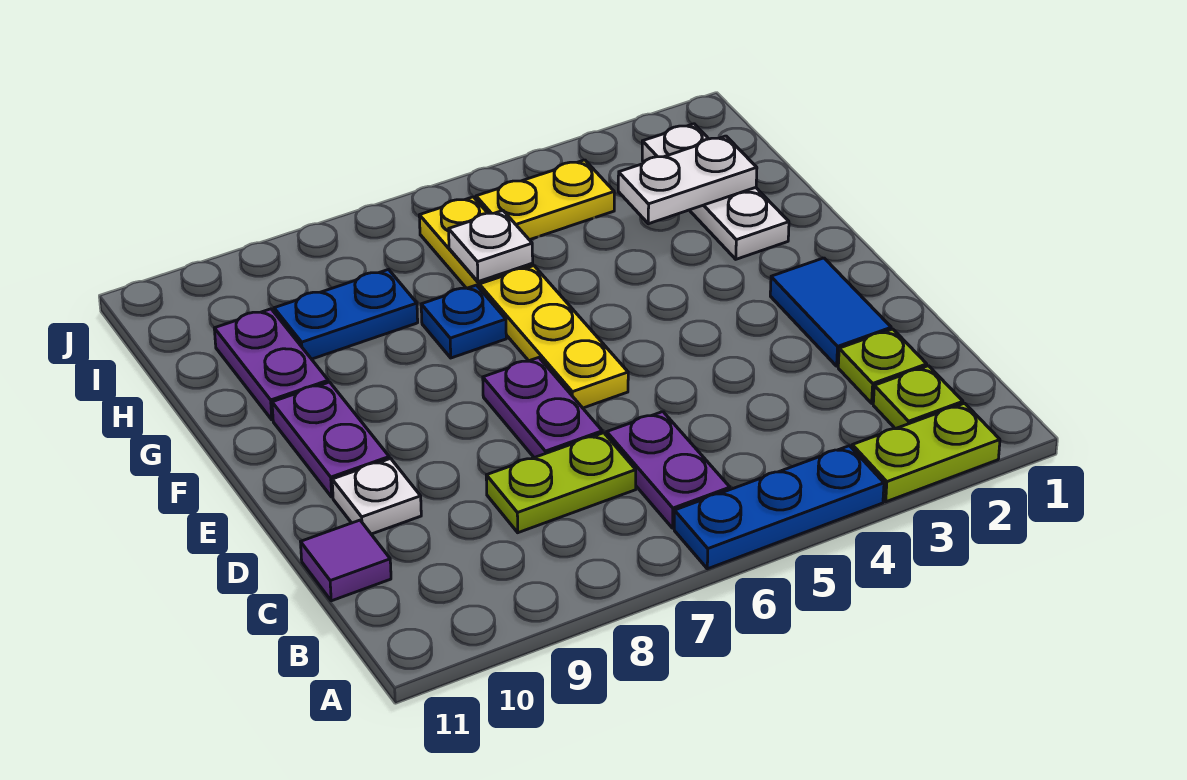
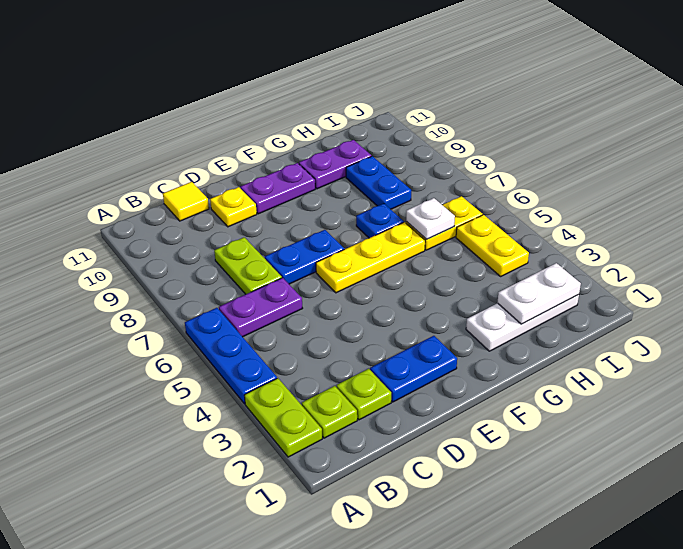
purple tile C11 level 1 -> yellow tile C11 level 1
blue tile D2:E2 level 1 -> blue plate D2:E2 level 1
purple plate D7:E7 level 1 -> blue plate D7:E7 level 1
white plate D10 level 1 -> yellow plate D10 level 1
white plate H2:H3 level 2 -> white plate H2:I2 level 2

